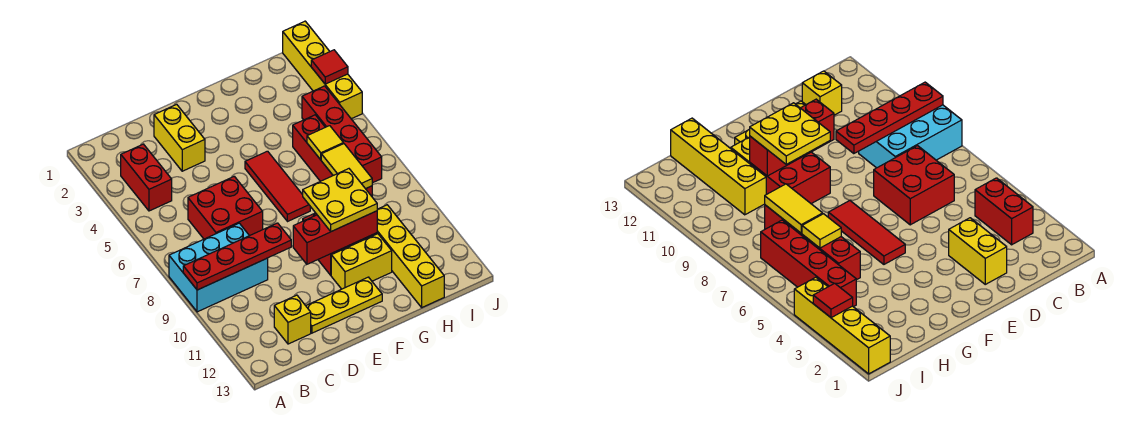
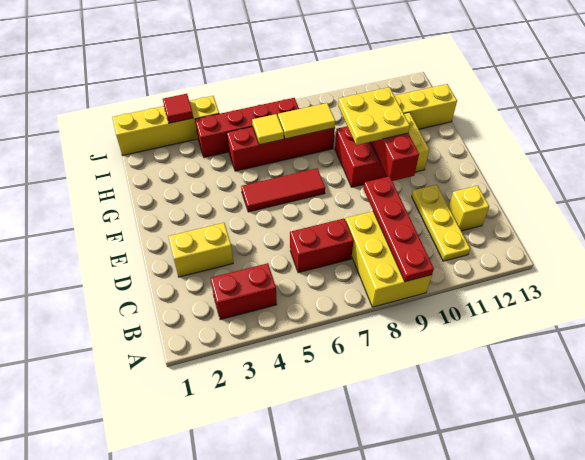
cyan brick A8:C9 level 1 -> yellow brick A8:C9 level 1
red brick C6:D7 level 1 -> red brick C6:C7 level 1
yellow plate D12:F12 level 1 -> yellow plate B11:D11 level 1

